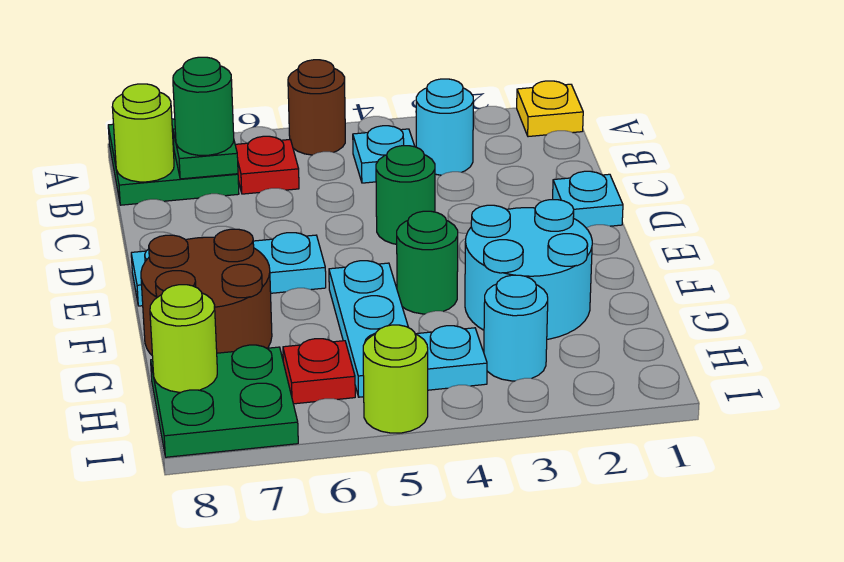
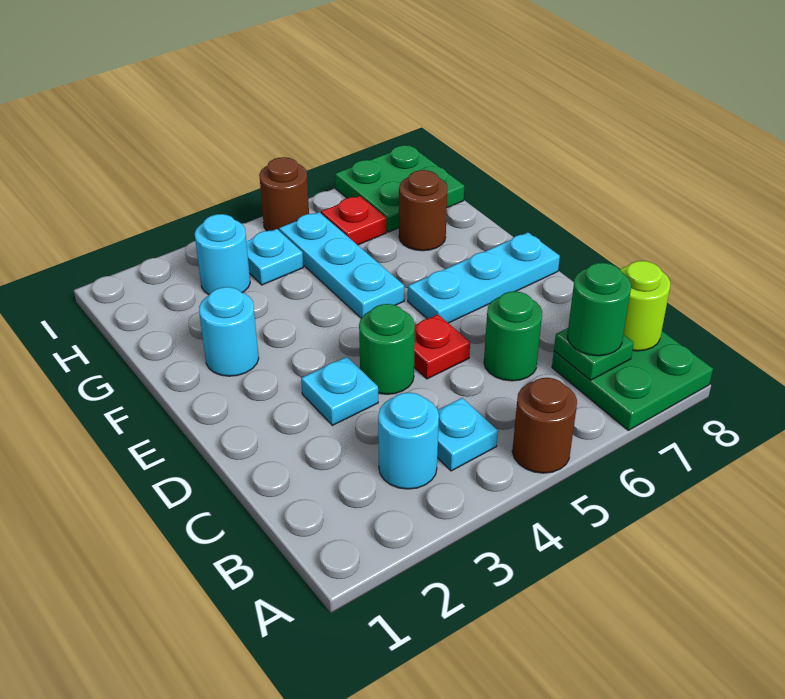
yellow plate A1 level 1 -> none
red plate B6 level 1 -> red plate D5 level 1
cyan plate D1 level 1 -> cyan plate D3 level 1
cyan round brick F2:G3 level 1 -> cyan round brick F2 level 1
green round brick F4 level 1 -> green round brick C6 level 1
brown round brick F7:G8 level 1 -> brown round brick G7 level 1
lime round brick H8 level 2 -> none
lime round brick I5 level 1 -> brown round brick I5 level 1

